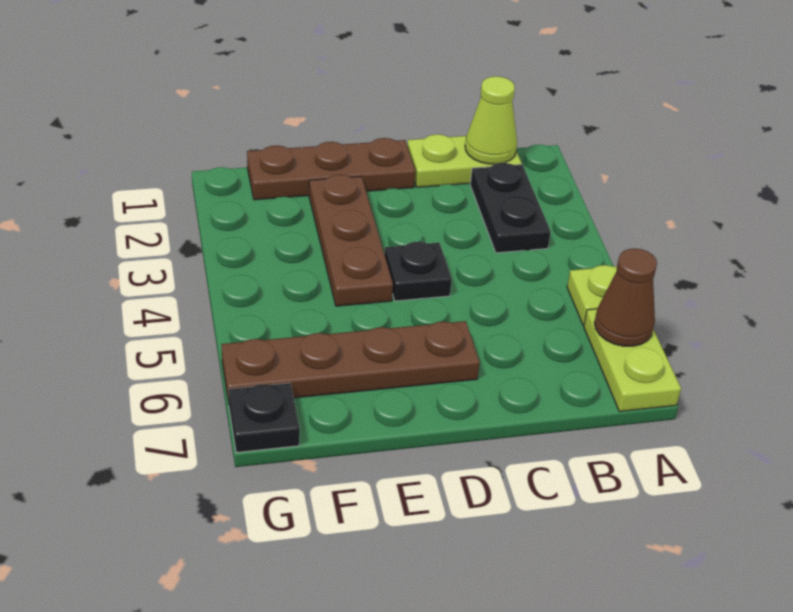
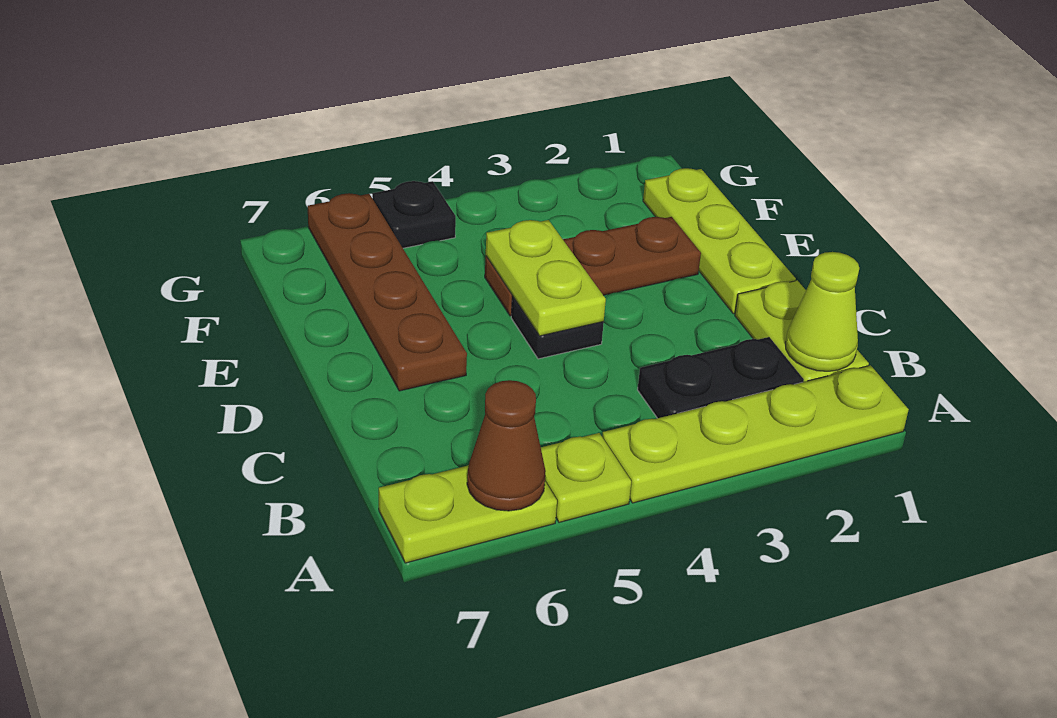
none -> lime plate A1:A4 level 1
brown plate D1:F1 level 1 -> lime plate D1:F1 level 1
none -> lime plate D4:E4 level 2
black plate G7 level 1 -> black plate G5 level 1

